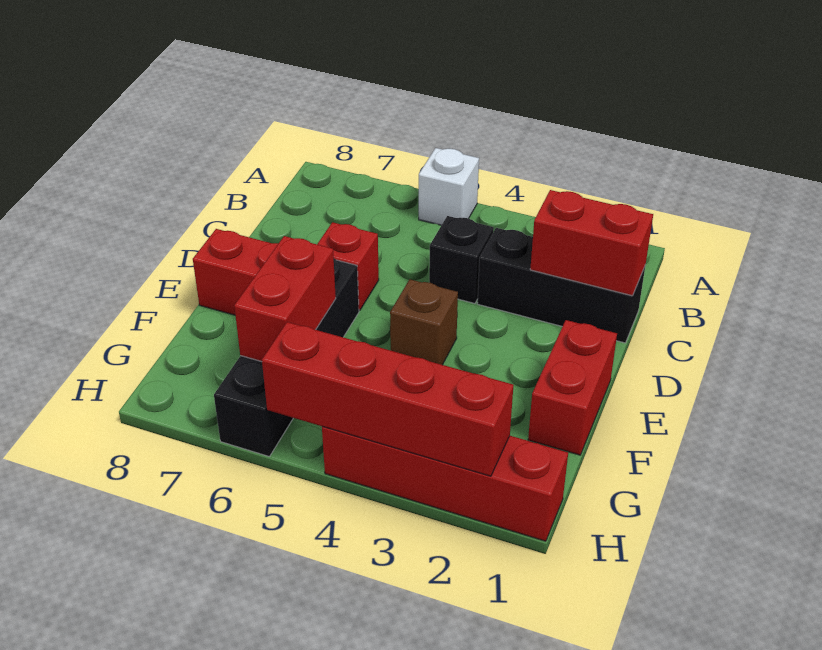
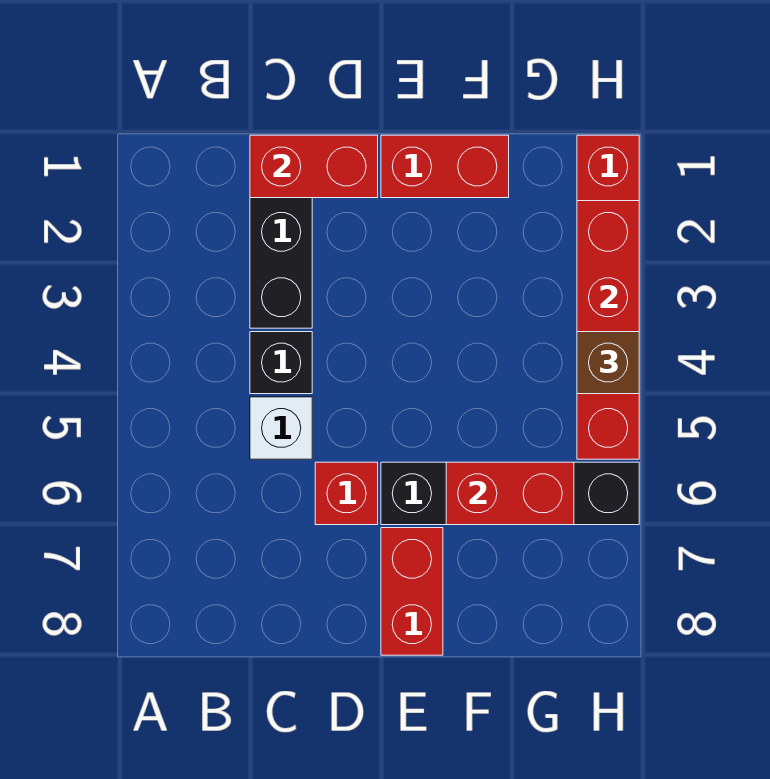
white brick A5 level 1 -> white brick C5 level 1
red brick C1:C2 level 2 -> red brick C1:D1 level 2
brown brick E4 level 1 -> brown brick H4 level 3

